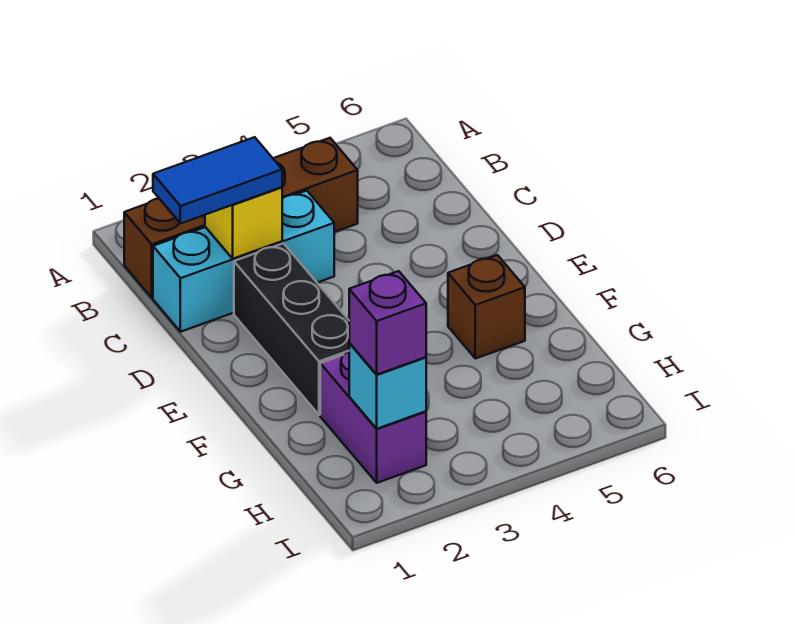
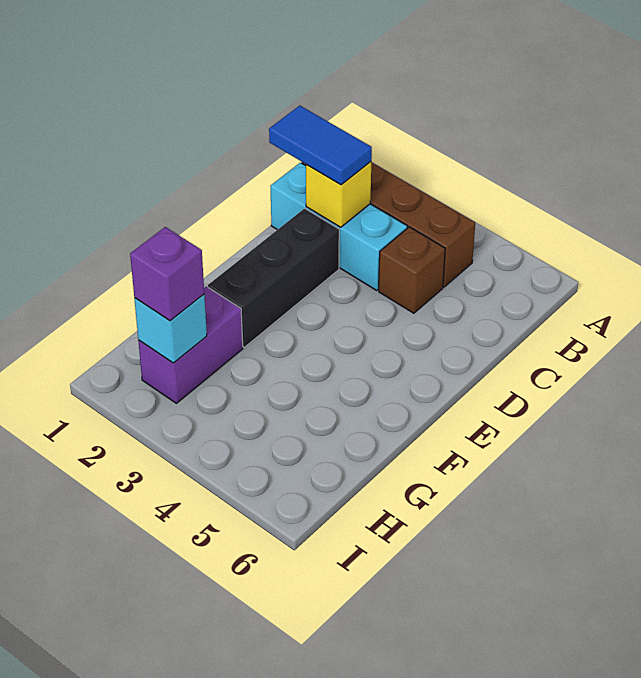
brown brick F5 level 1 -> brown brick C4 level 1

